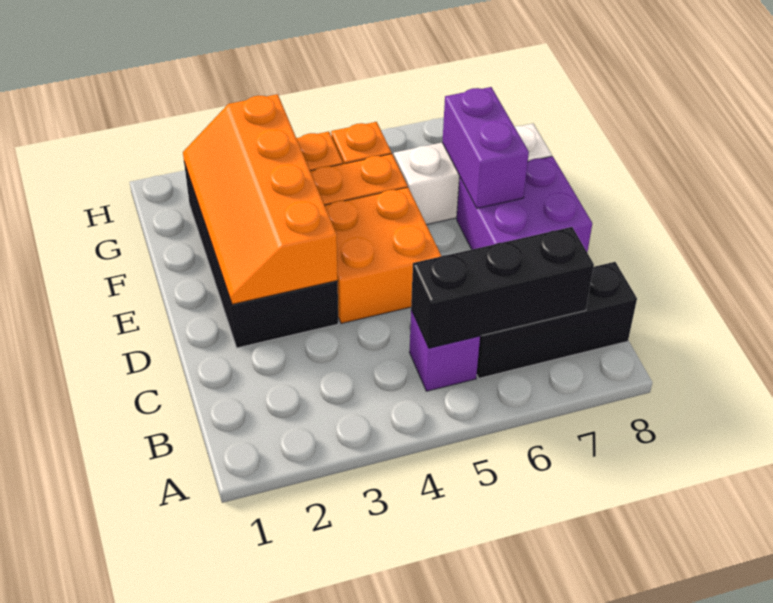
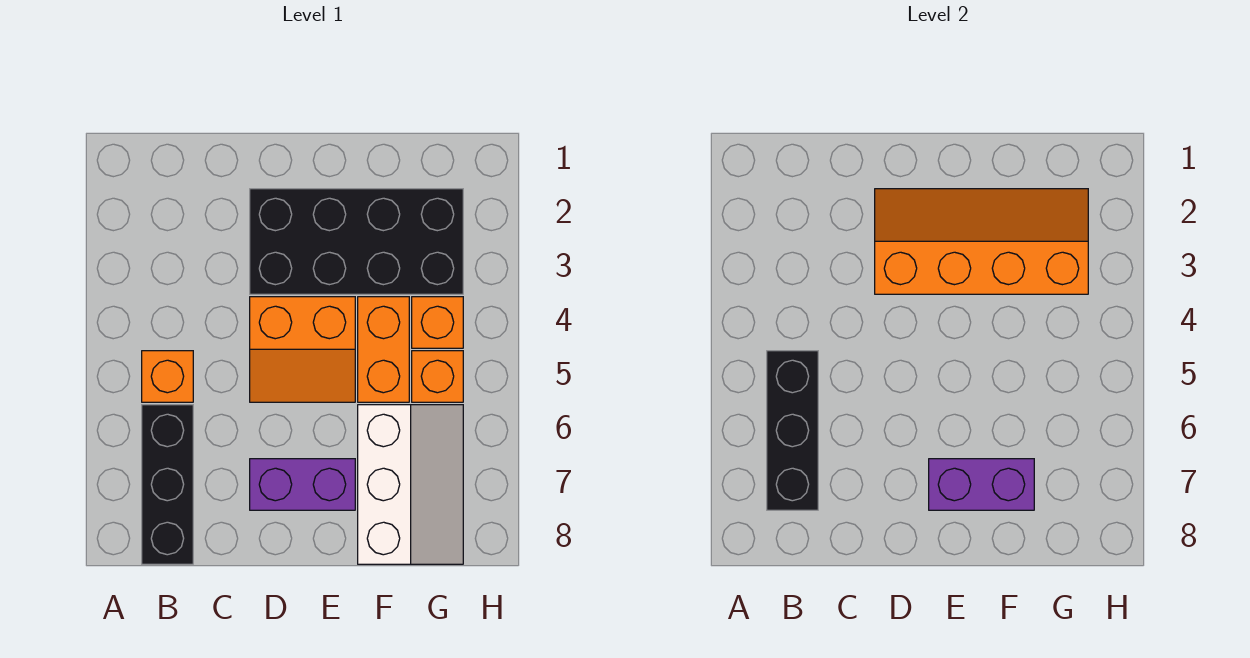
purple brick B5 level 1 -> orange brick B5 level 1
orange brick D4:E5 level 1 -> orange slope D4:E5 level 1 top 4
purple brick D7:E8 level 1 -> purple brick D7:E7 level 1

